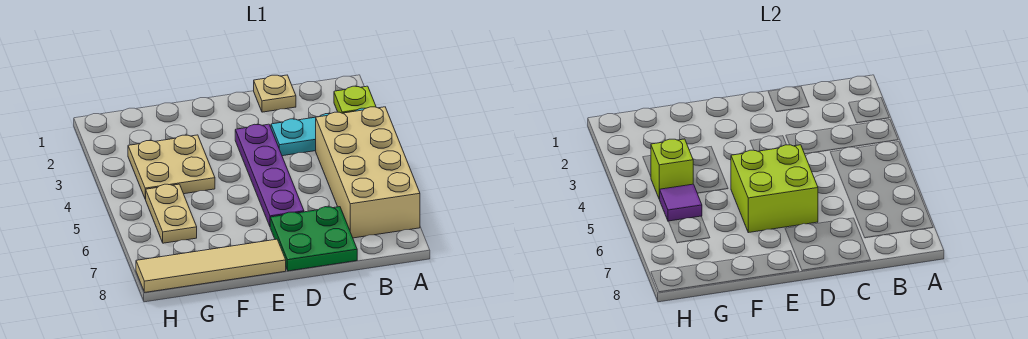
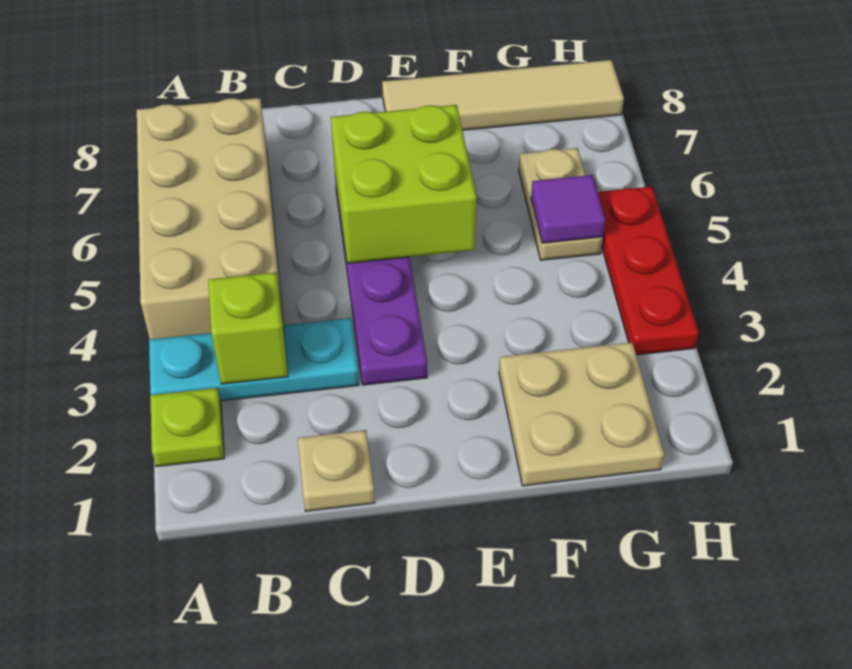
green plate C7:D8 level 1 -> none
tan plate F3:G4 level 1 -> tan plate F1:G2 level 1
lime brick G4 level 2 -> lime brick B3 level 2
none -> red plate H3:H5 level 1

